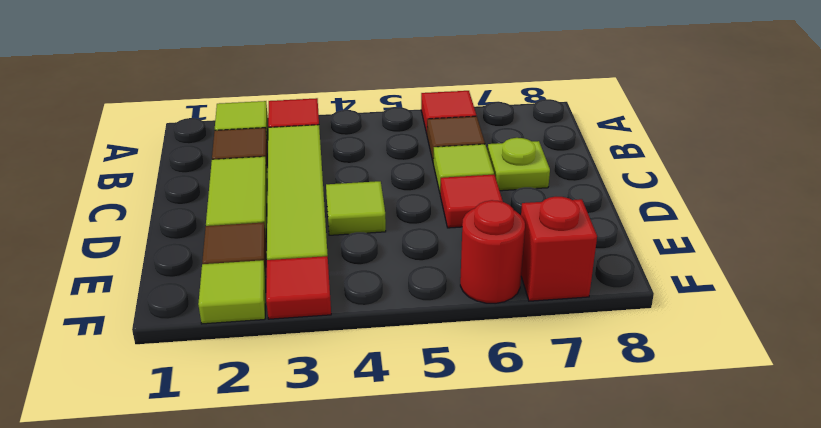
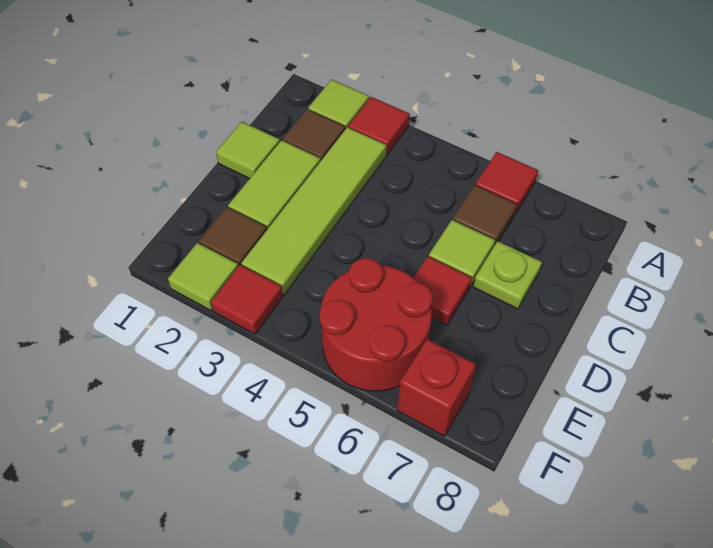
lime tile D4 level 1 -> lime tile C1 level 1
red round brick F6 level 1 -> red round brick E5:F6 level 1

